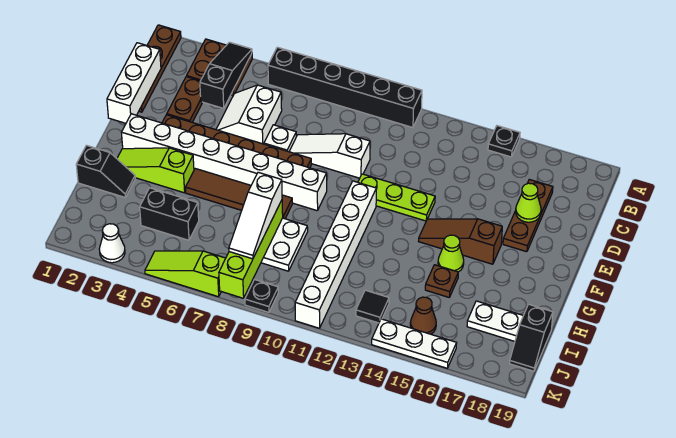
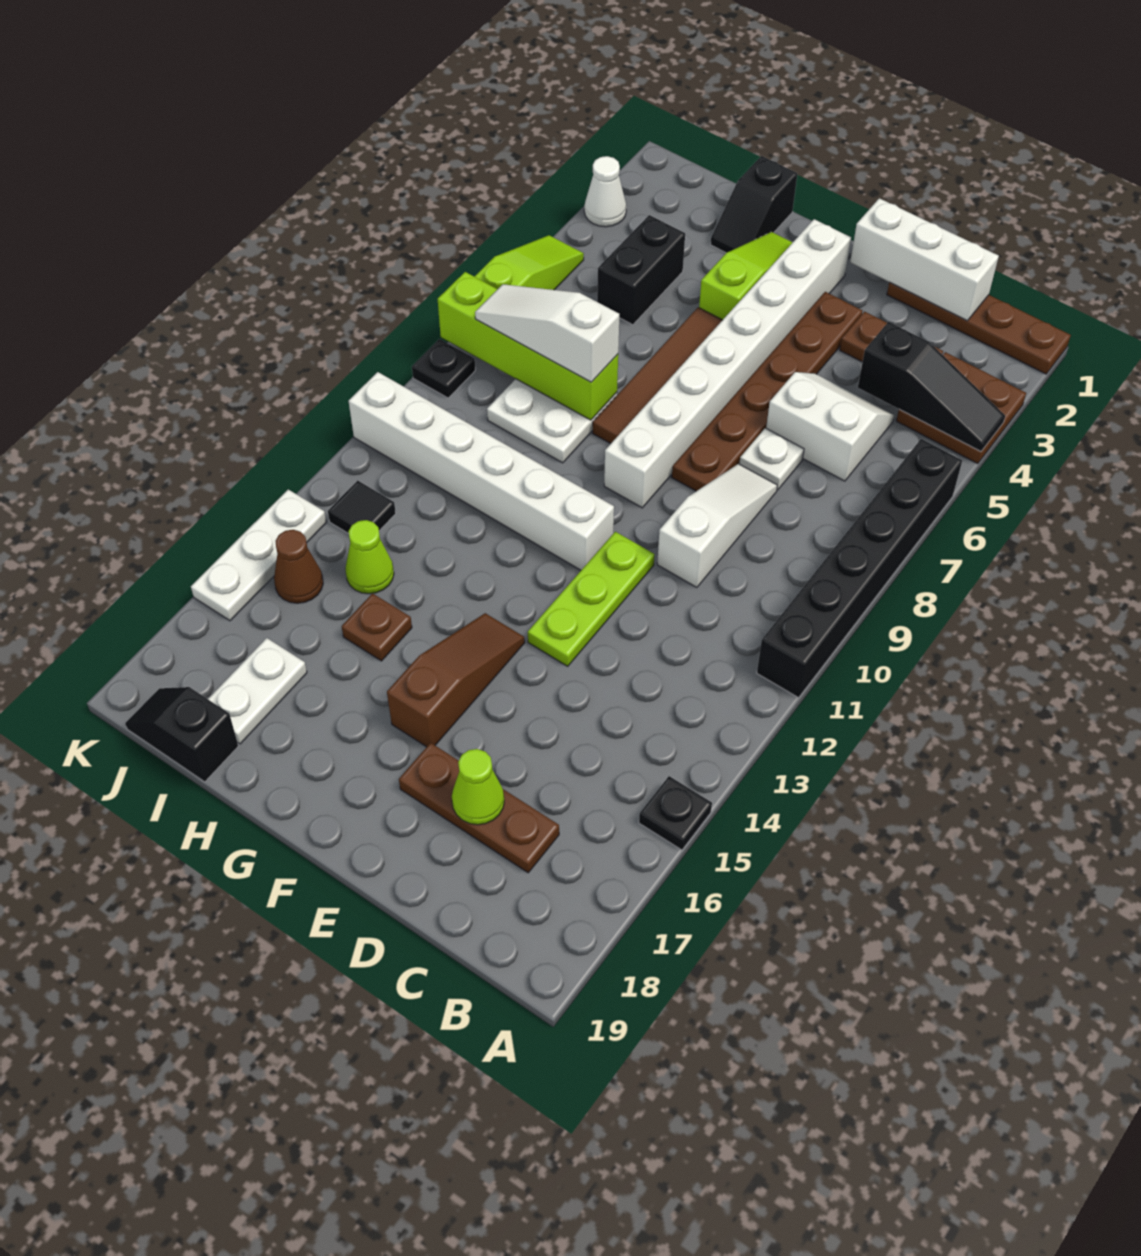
lime cone G15 level 1 -> lime cone I14 level 1

